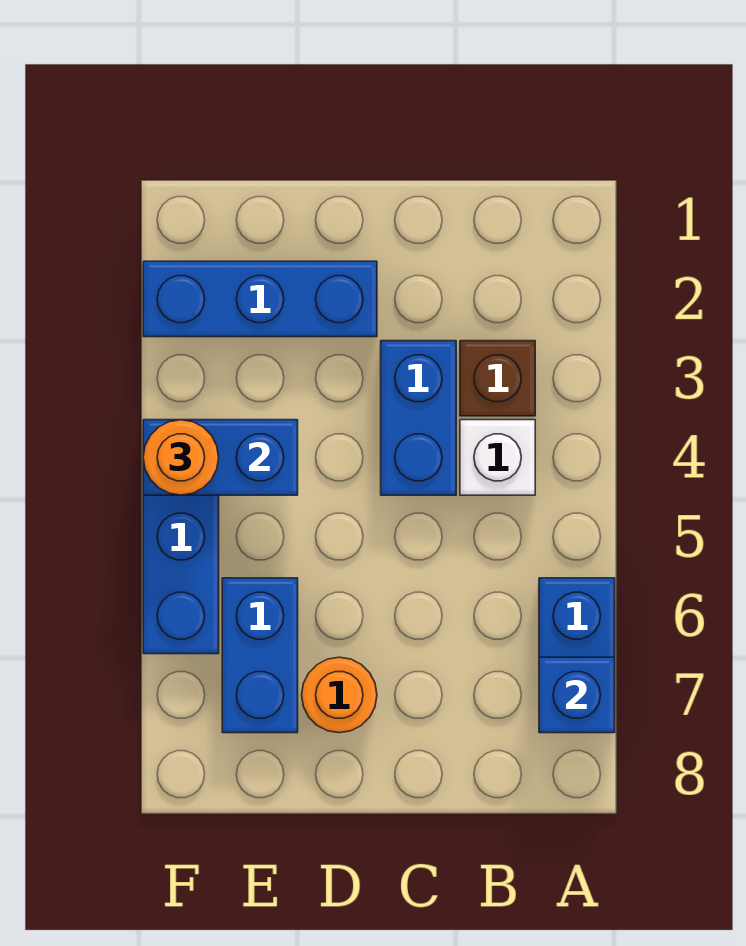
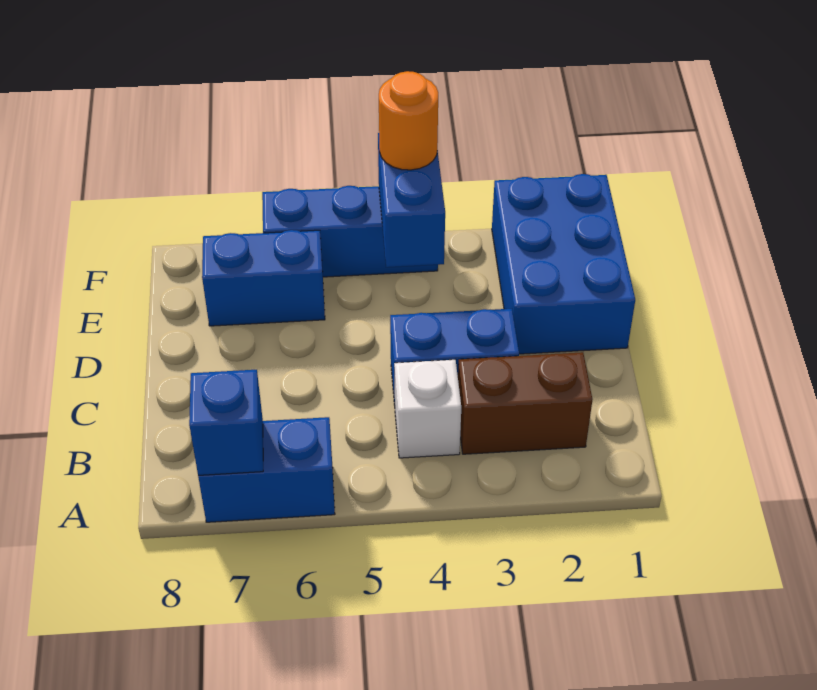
brown brick B3 level 1 -> brown brick B2:B3 level 1
blue brick D2:F2 level 1 -> blue brick D1:F2 level 1
orange round brick D7 level 1 -> none

